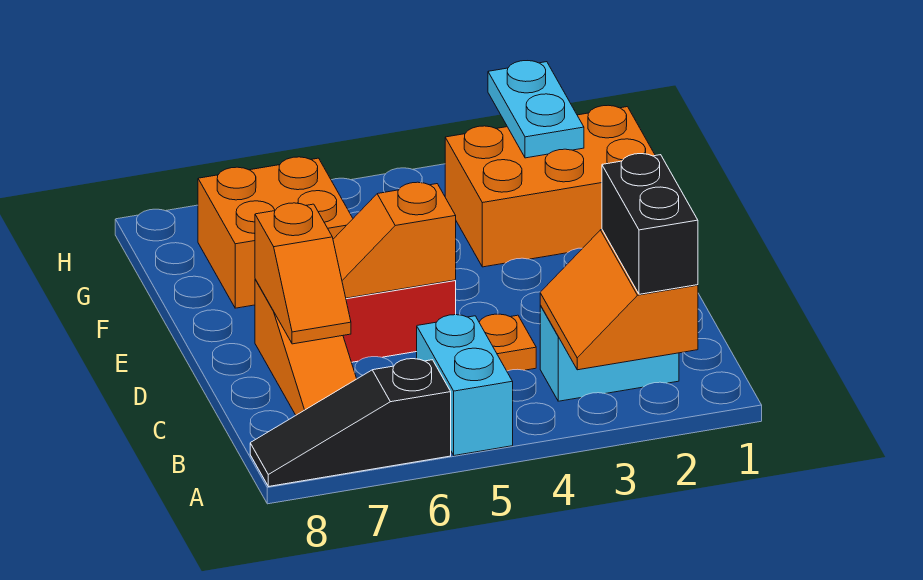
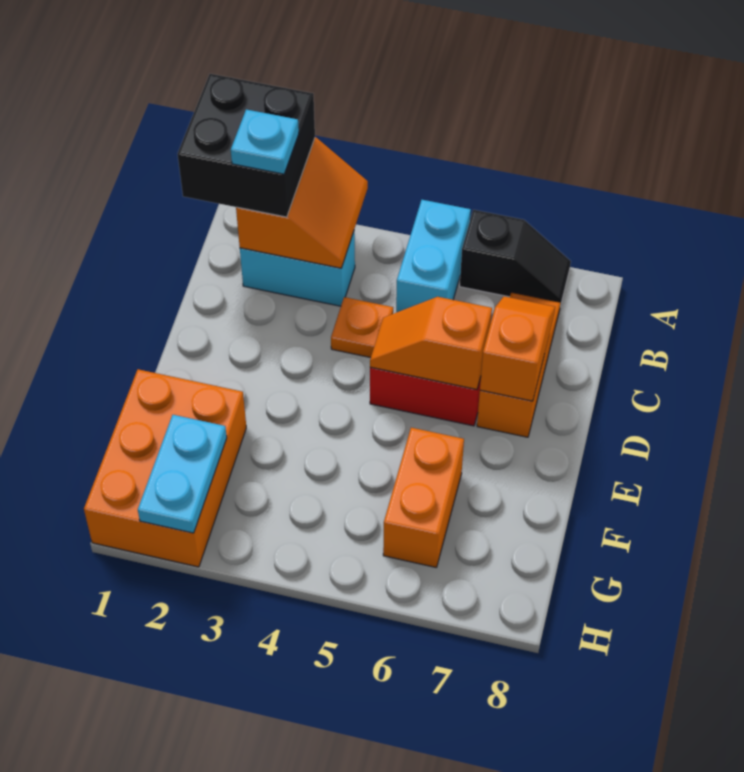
black brick A2:B2 level 3 -> black brick A1:B2 level 3
black slope A6:A8 level 1 top 6 -> black slope A6:A7 level 1 top 6
none -> cyan plate B2 level 4
orange slope D5:D6 level 2 top 5 -> orange slope D5:D6 level 2 top 6
orange brick F1:G3 level 1 -> orange brick F1:H2 level 1
orange brick F6:G7 level 1 -> orange brick F6:G6 level 1

